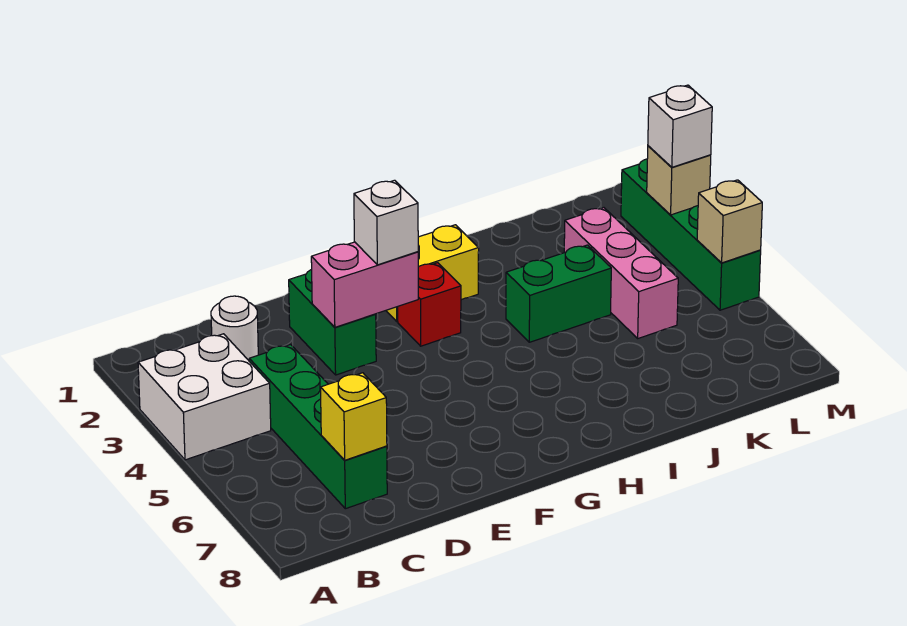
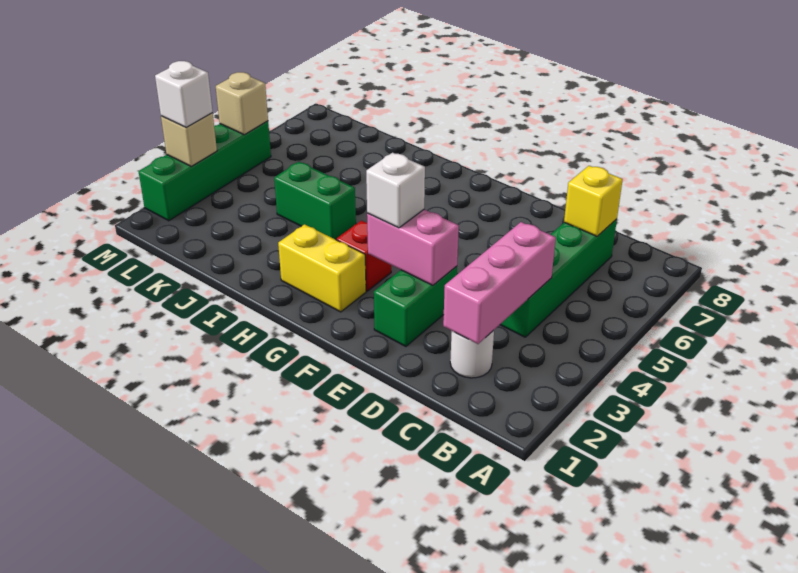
white brick A3:B4 level 1 -> none
pink brick K3:K5 level 1 -> pink brick C2:C4 level 2

